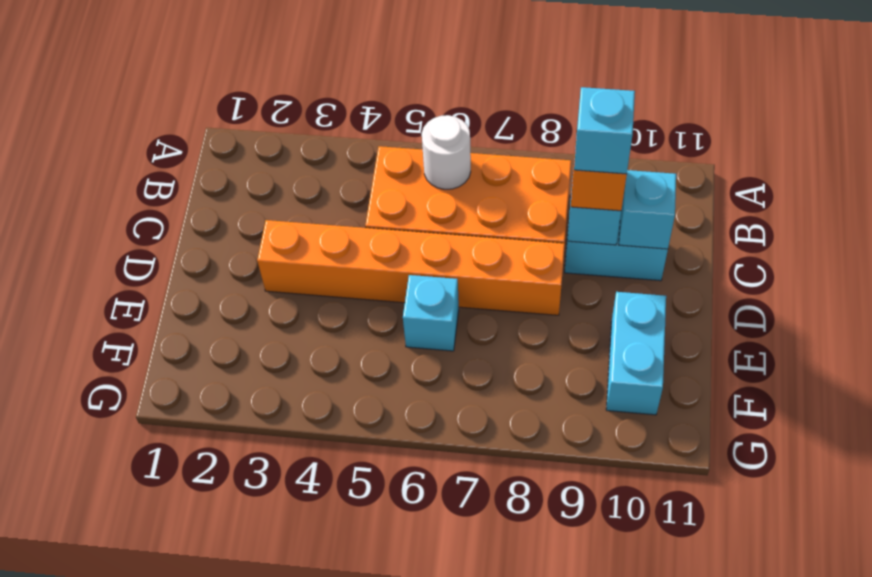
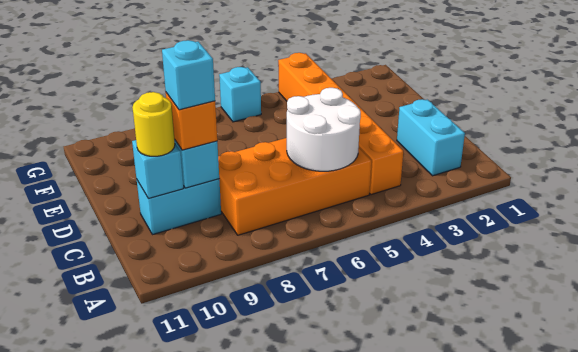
white round brick B6 level 2 -> white round brick B5:C6 level 2
none -> yellow round brick C10 level 3
orange brick D3:D8 level 1 -> orange brick B4:G4 level 1
cyan brick E6 level 1 -> cyan brick G6 level 1
cyan brick E10:F10 level 1 -> cyan brick B2:C2 level 1

